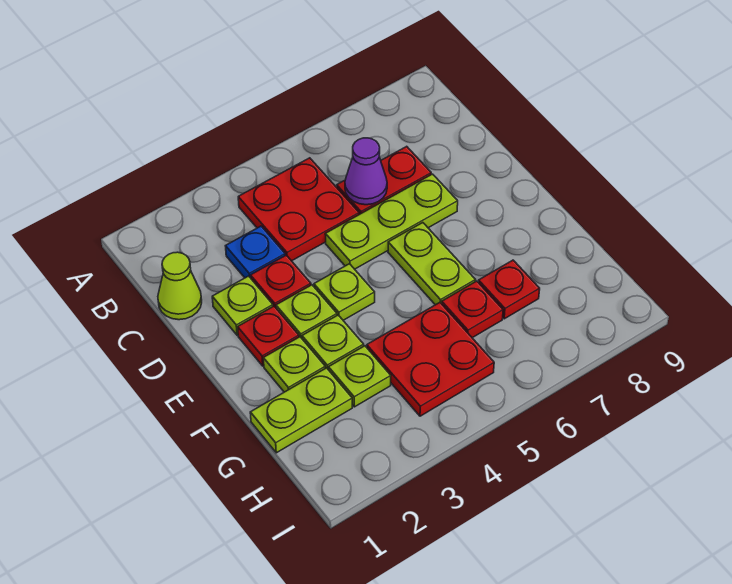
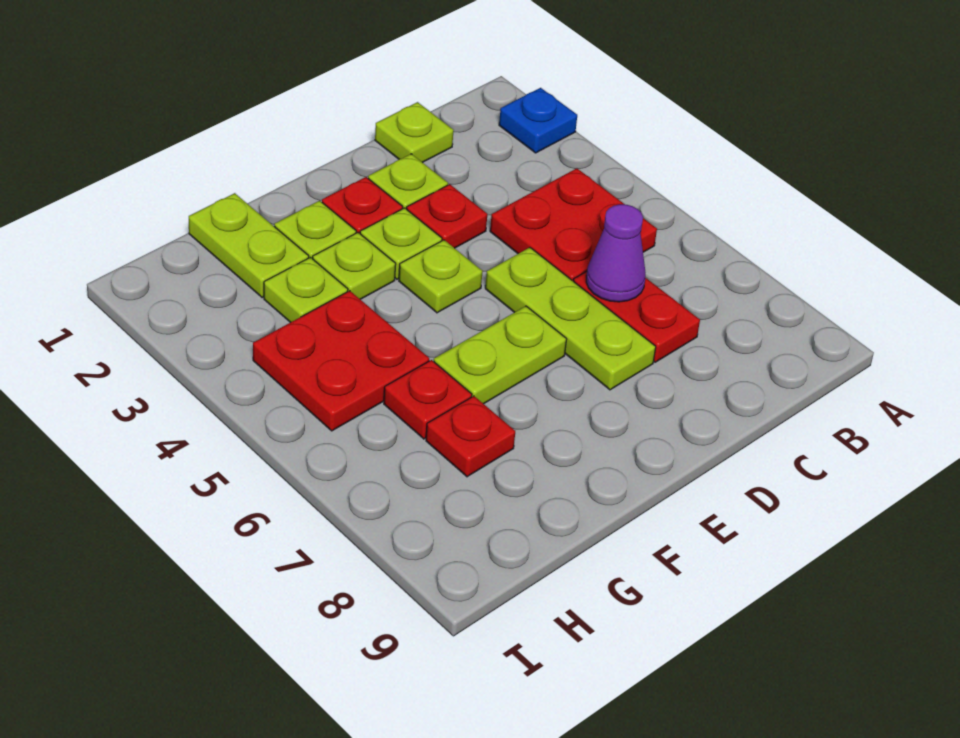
lime cone C1 level 1 -> lime plate C1 level 1
blue plate C3 level 1 -> blue plate A2 level 1

